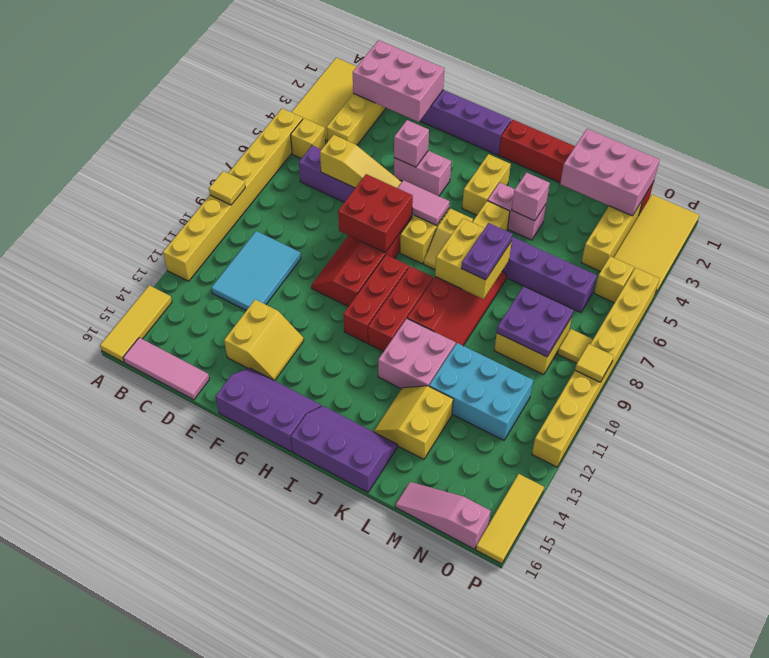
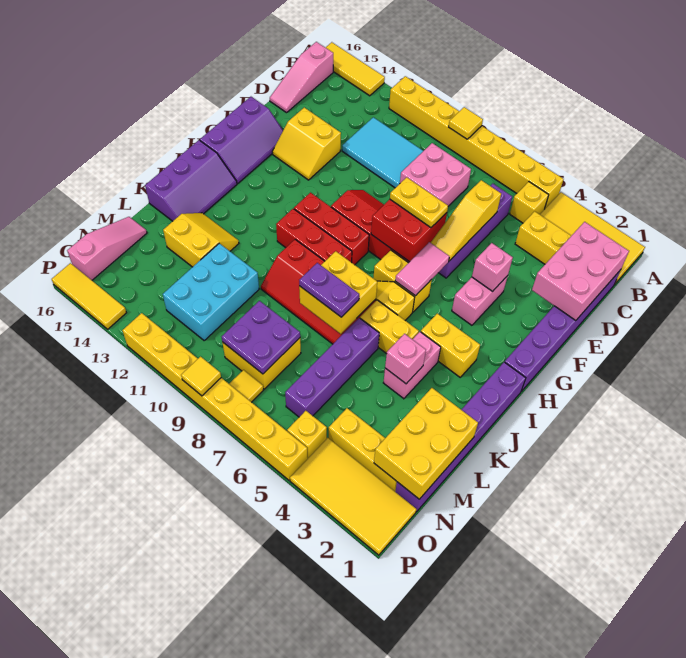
pink tile B16:D16 level 1 -> pink slope B16:D16 level 1 top B
none -> yellow plate F7:F8 level 3
red brick I1:N1 level 1 -> purple brick I1:N1 level 1
pink brick J11:K12 level 1 -> pink brick C8:D9 level 1
pink brick L1:N2 level 2 -> yellow brick L1:N2 level 2

